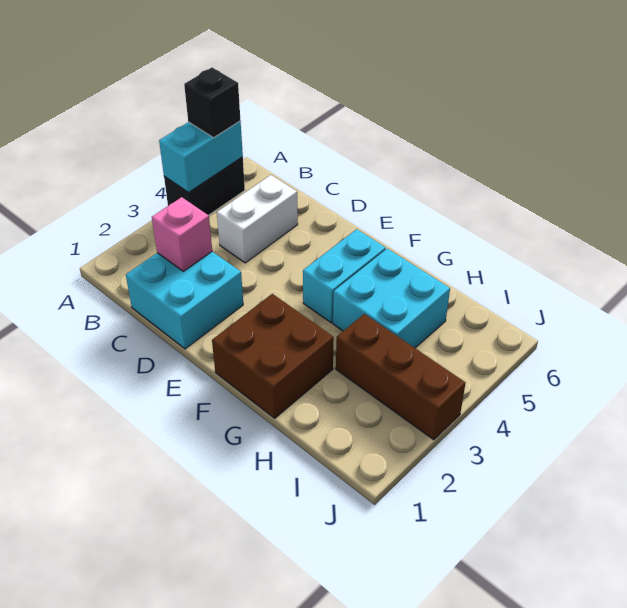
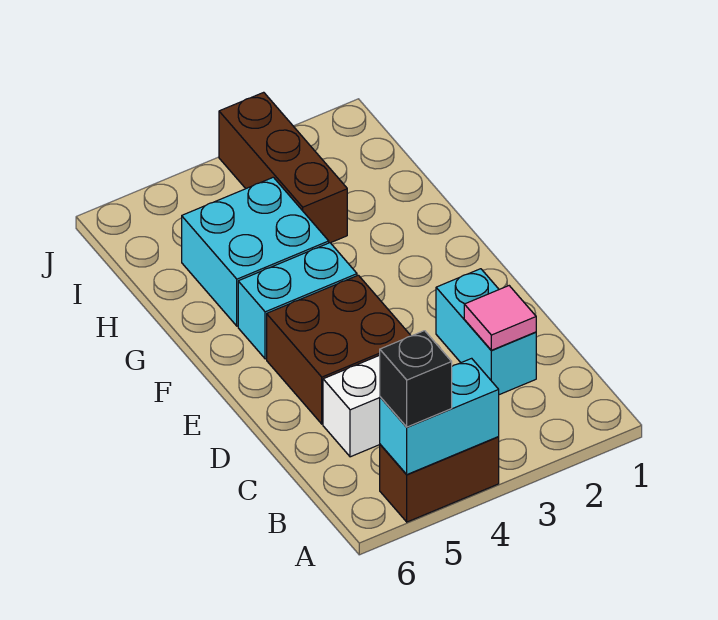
black brick A4:A5 level 1 -> brown brick A4:A5 level 1
cyan brick C1:D2 level 1 -> cyan brick C2:D2 level 1
pink brick C2 level 2 -> pink tile C2 level 2
brown brick F1:G2 level 1 -> brown brick D4:E5 level 1

